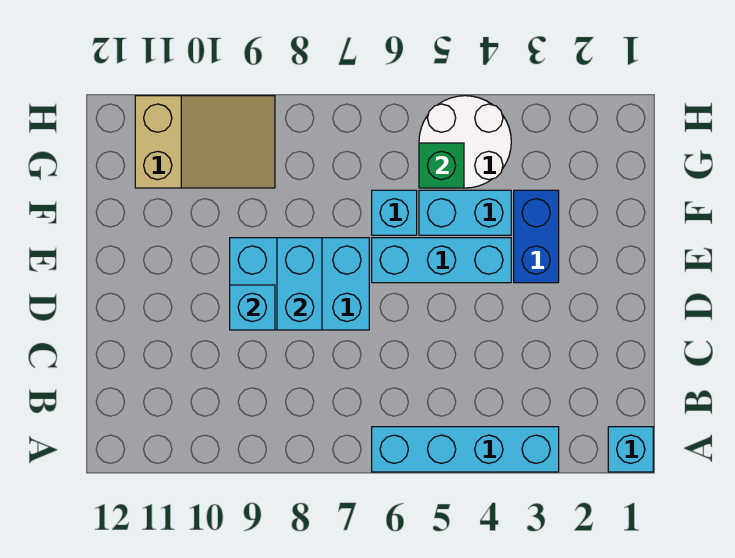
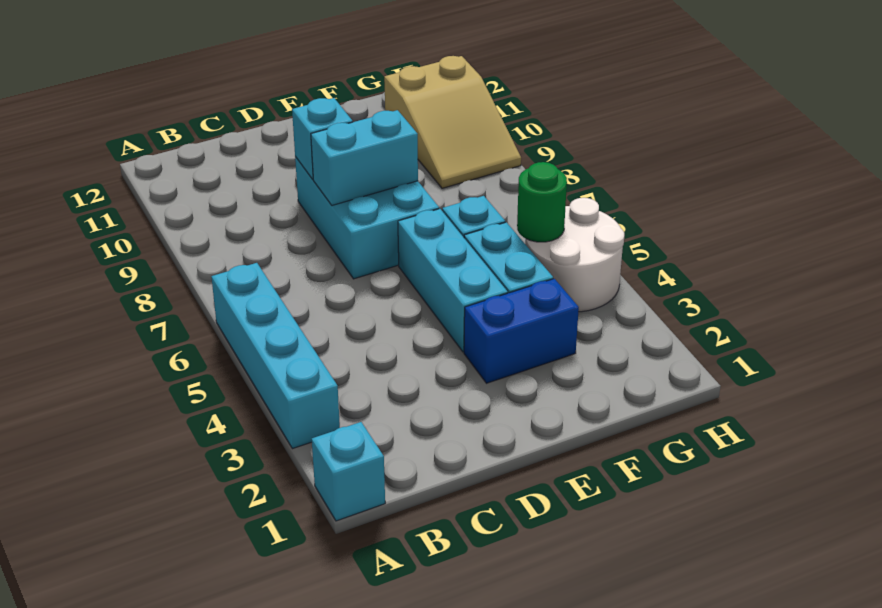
green brick G5 level 2 -> green round brick G5 level 2

